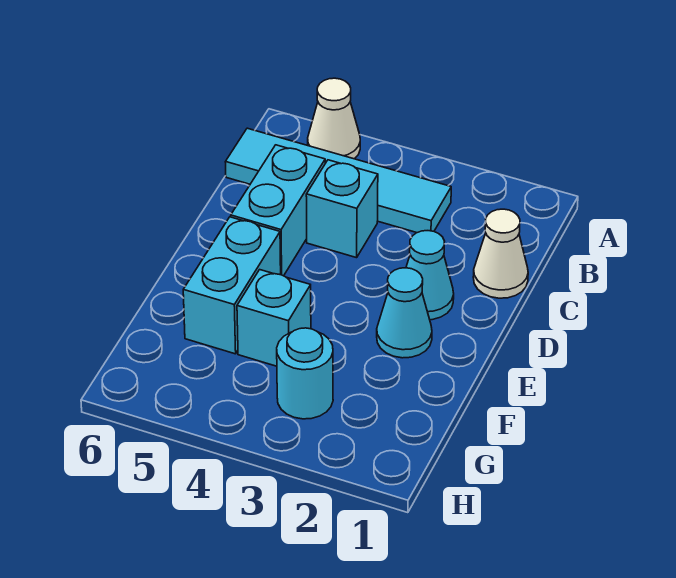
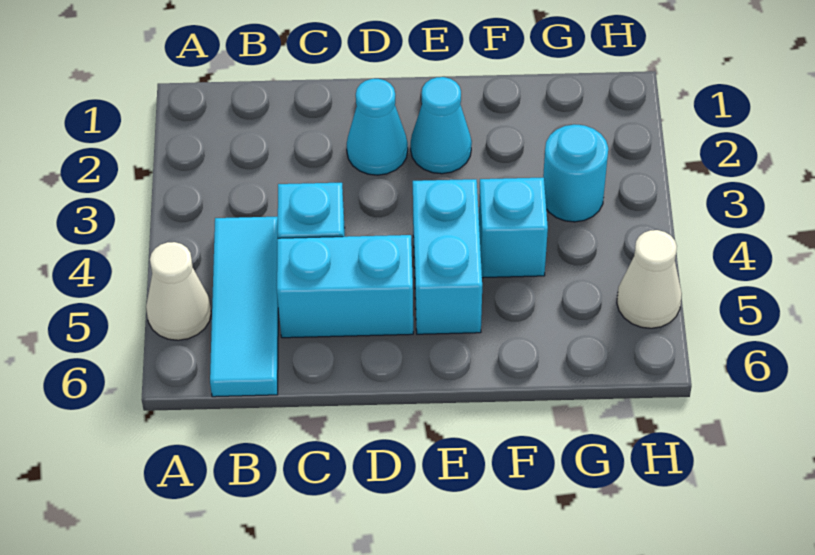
cyan tile B3:B6 level 1 -> cyan tile B4:B6 level 1
white cone C1 level 1 -> white cone H5 level 1
cyan brick E5:F5 level 1 -> cyan brick E4:E5 level 1

